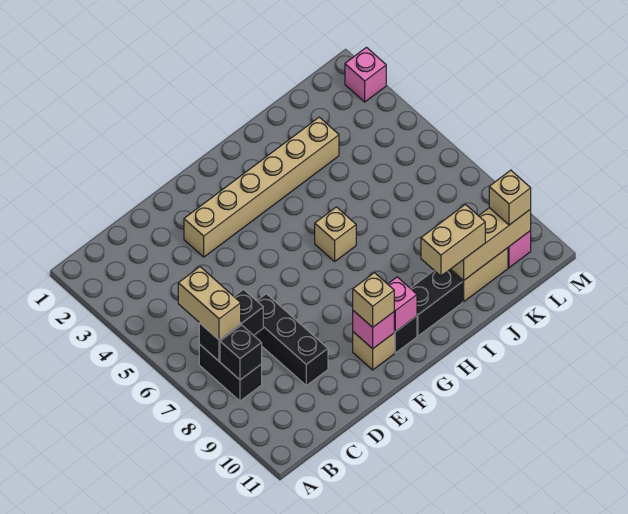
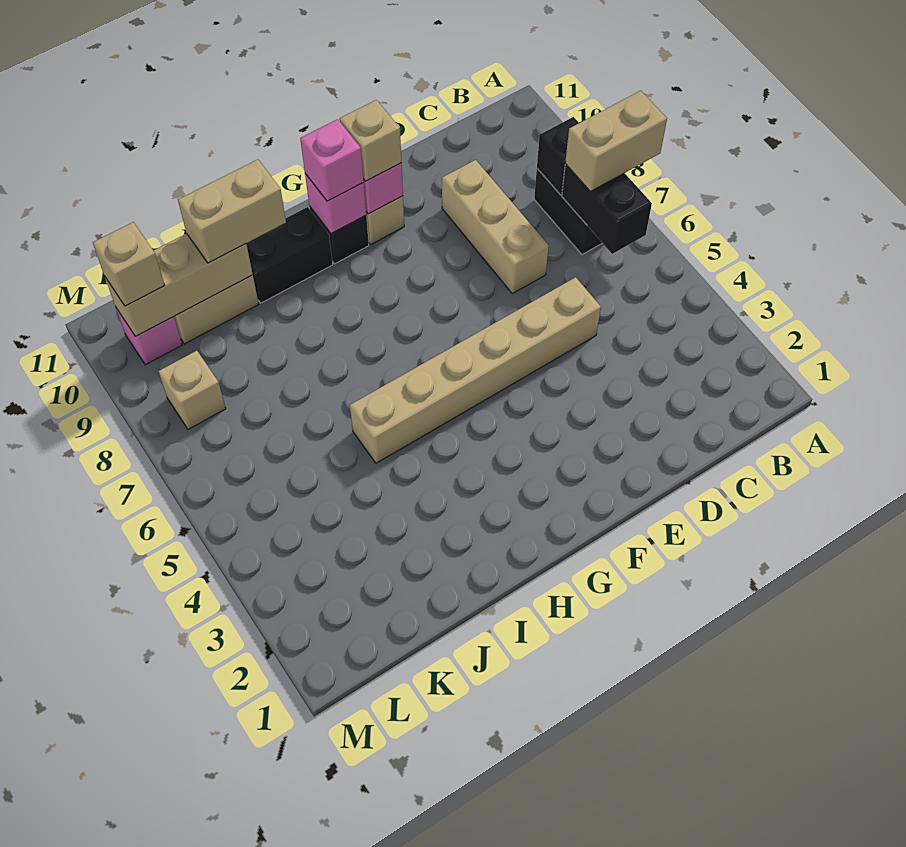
tan brick B6:B7 level 3 -> tan brick A7:B7 level 3
black brick B7:C7 level 2 -> black brick B6:B7 level 2
black brick D7:D9 level 1 -> tan brick D7:D9 level 1
tan brick E3:J3 level 1 -> tan brick D5:I5 level 1
tan brick H6 level 1 -> tan brick L8 level 1
pink brick M2 level 1 -> pink brick G10 level 3

